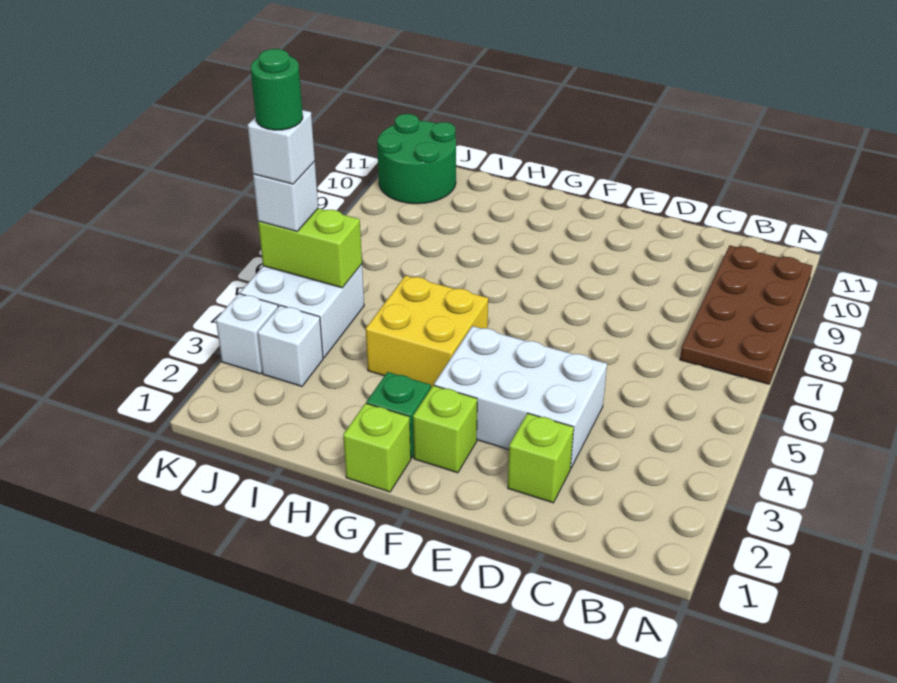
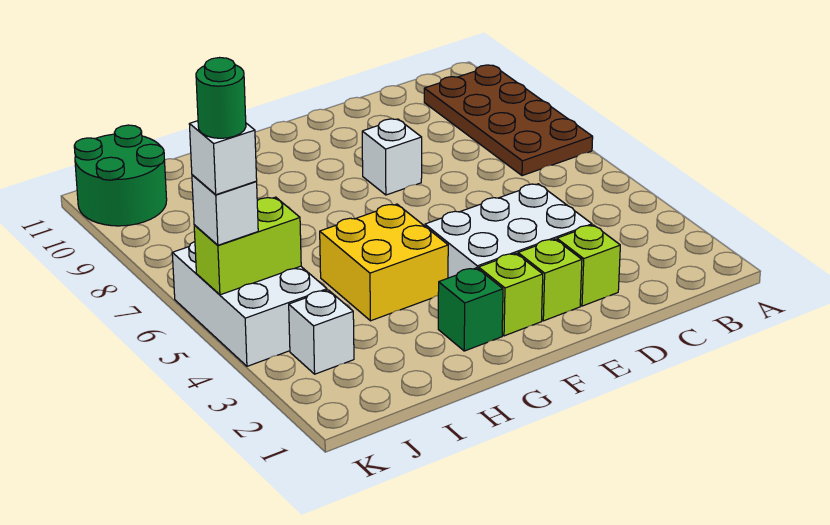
lime brick G1 level 1 -> lime brick E2 level 1
white brick J4:K5 level 1 -> white brick J4:K6 level 1
white brick K3 level 1 -> white brick E8 level 1

